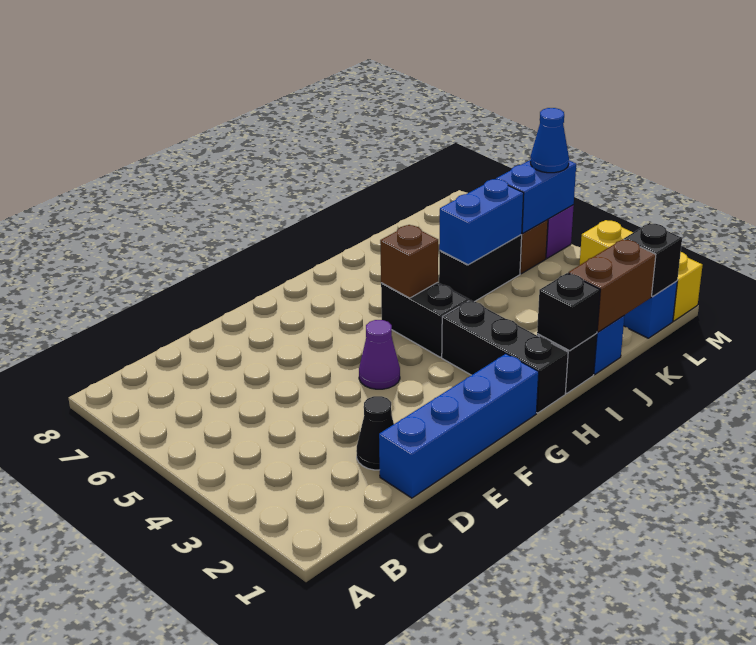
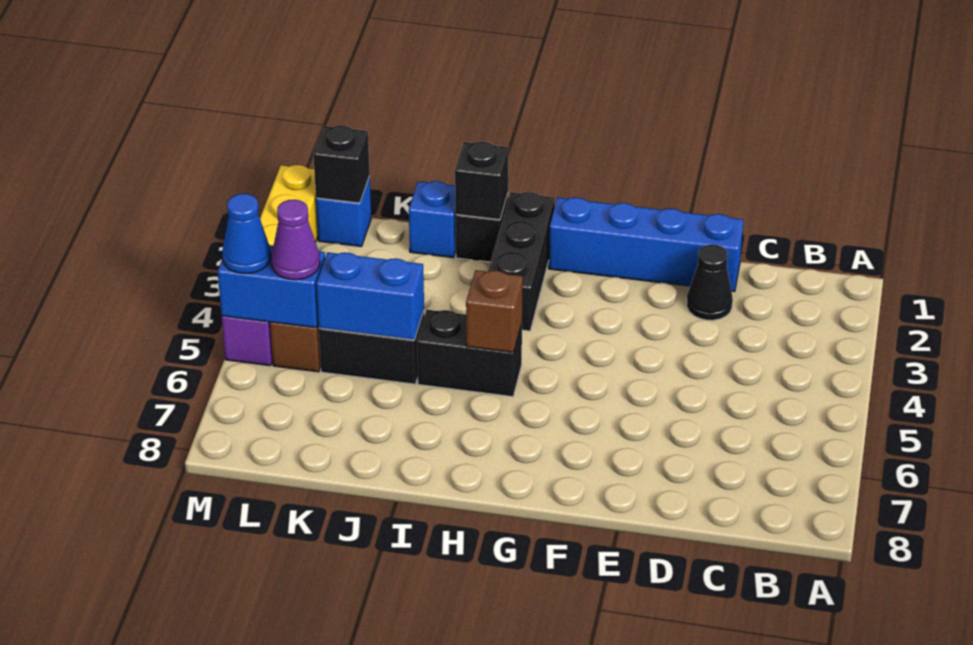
purple cone F4 level 1 -> purple cone L5 level 3
black brick H4:H5 level 1 -> black brick H5:I5 level 1
brown brick J1:K1 level 2 -> none

